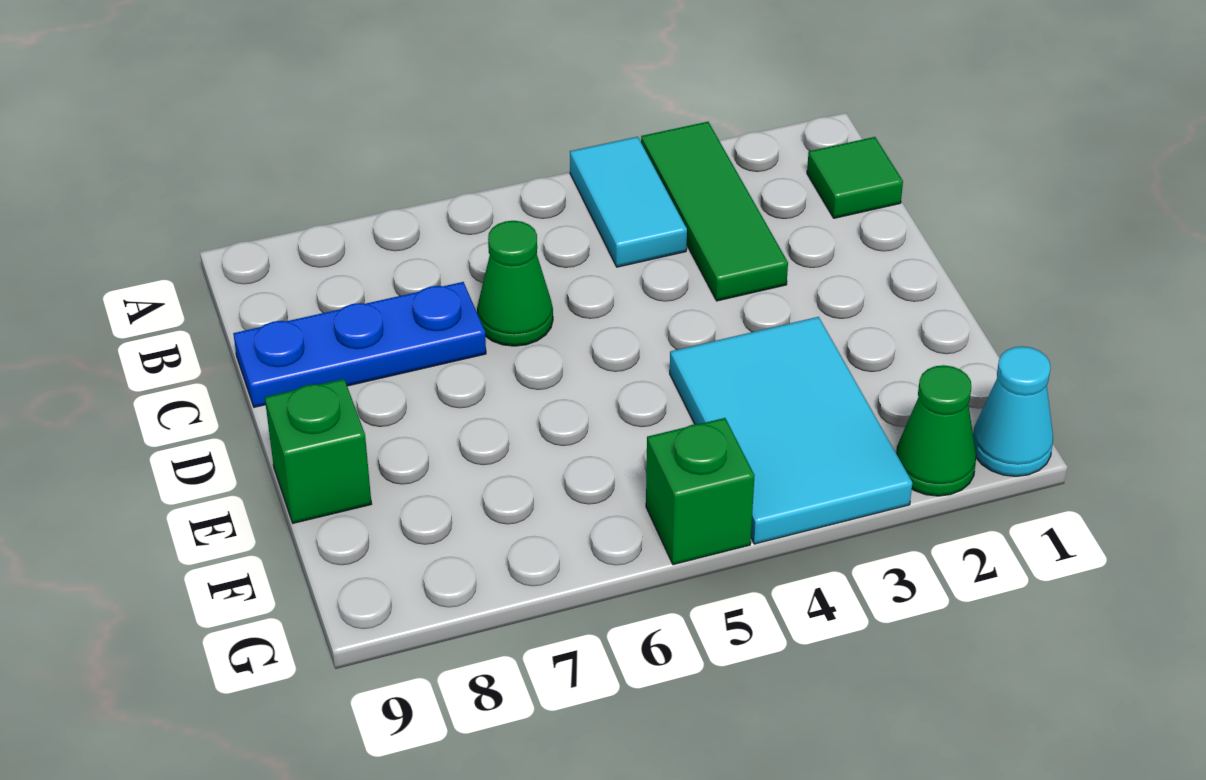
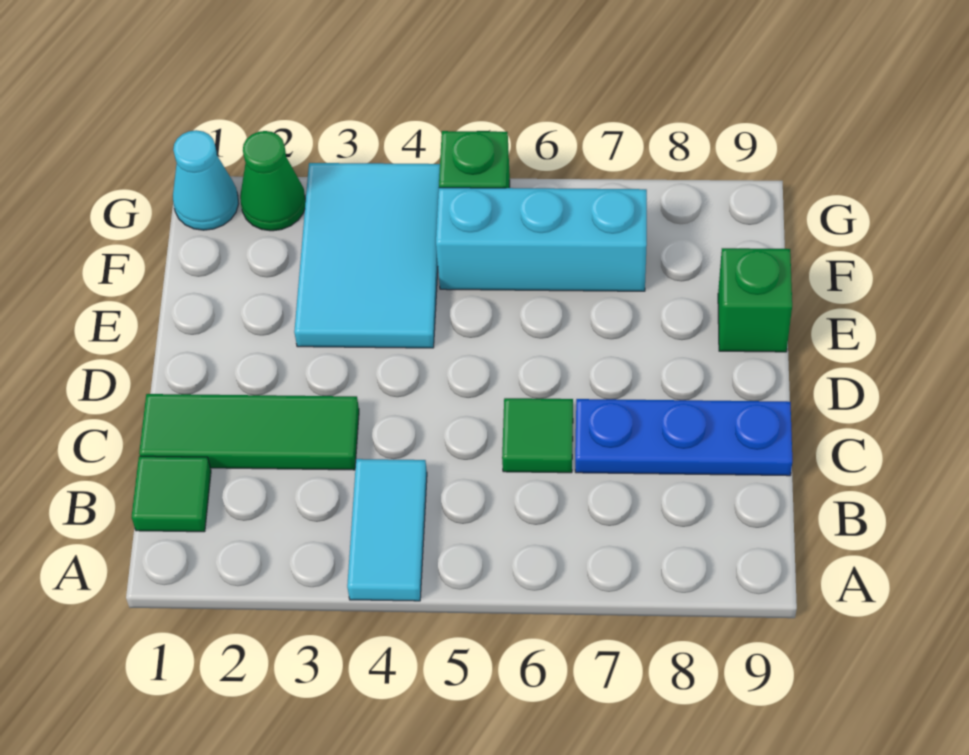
green tile A3:C3 level 1 -> green tile C1:C3 level 1
green cone C6 level 1 -> green tile C6 level 1
none -> cyan brick F5:F7 level 1

